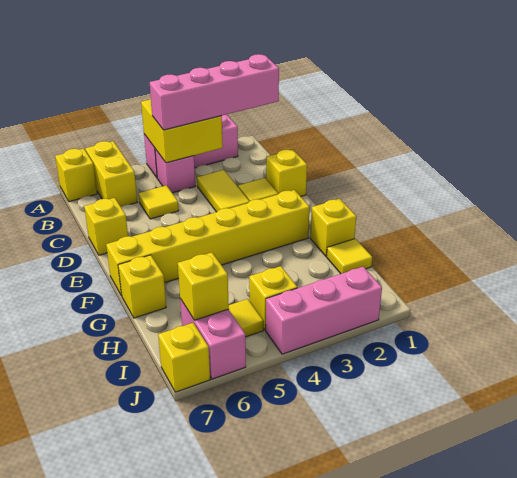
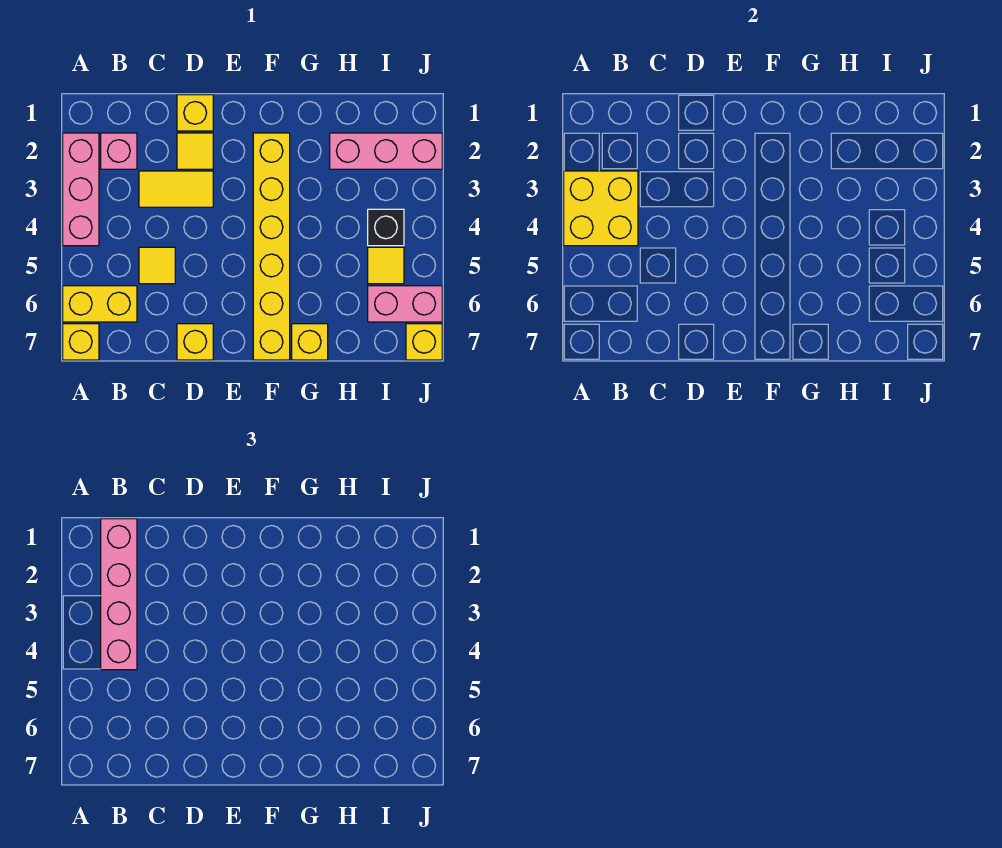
pink brick B4 level 1 -> pink brick B2 level 1
yellow brick G1 level 1 -> none
yellow tile H1 level 1 -> none
yellow brick I4 level 1 -> black brick I4 level 1
yellow brick I6 level 2 -> none
pink brick J2:J4 level 1 -> pink brick H2:J2 level 1

